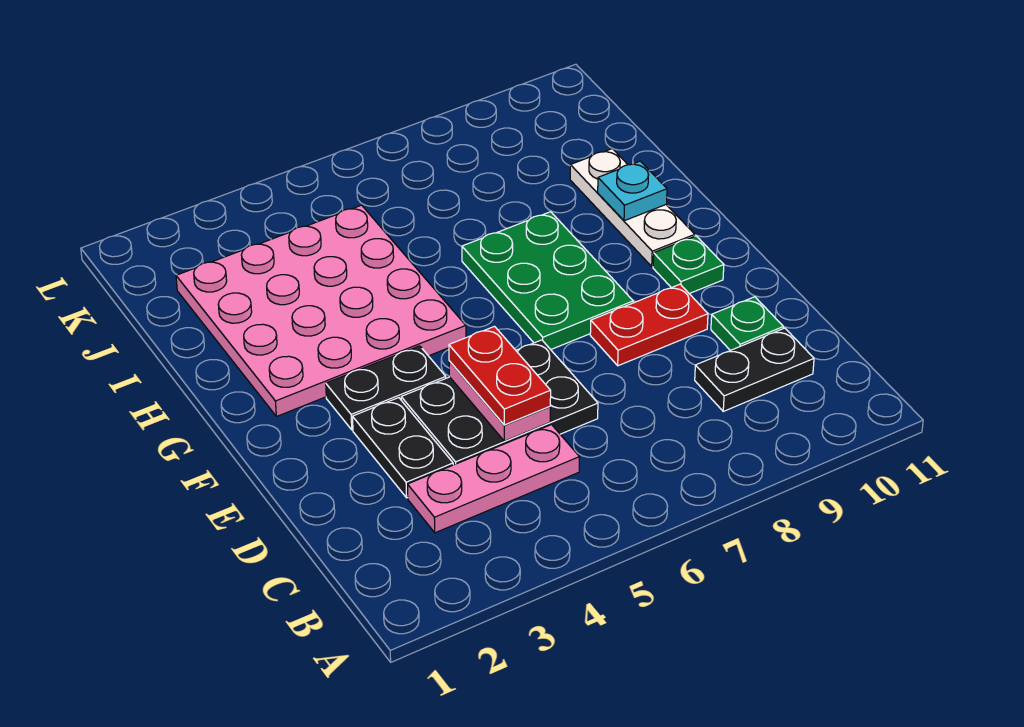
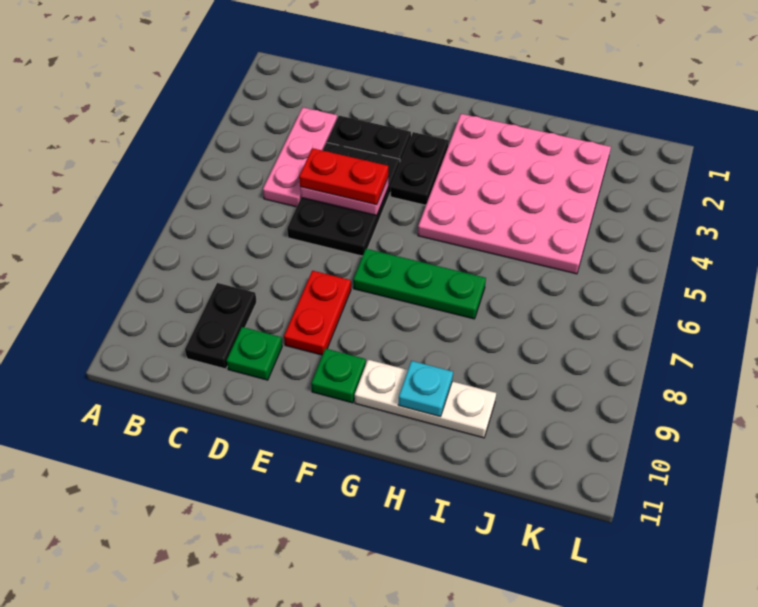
green plate F7:H8 level 1 -> green plate F7:H7 level 1

